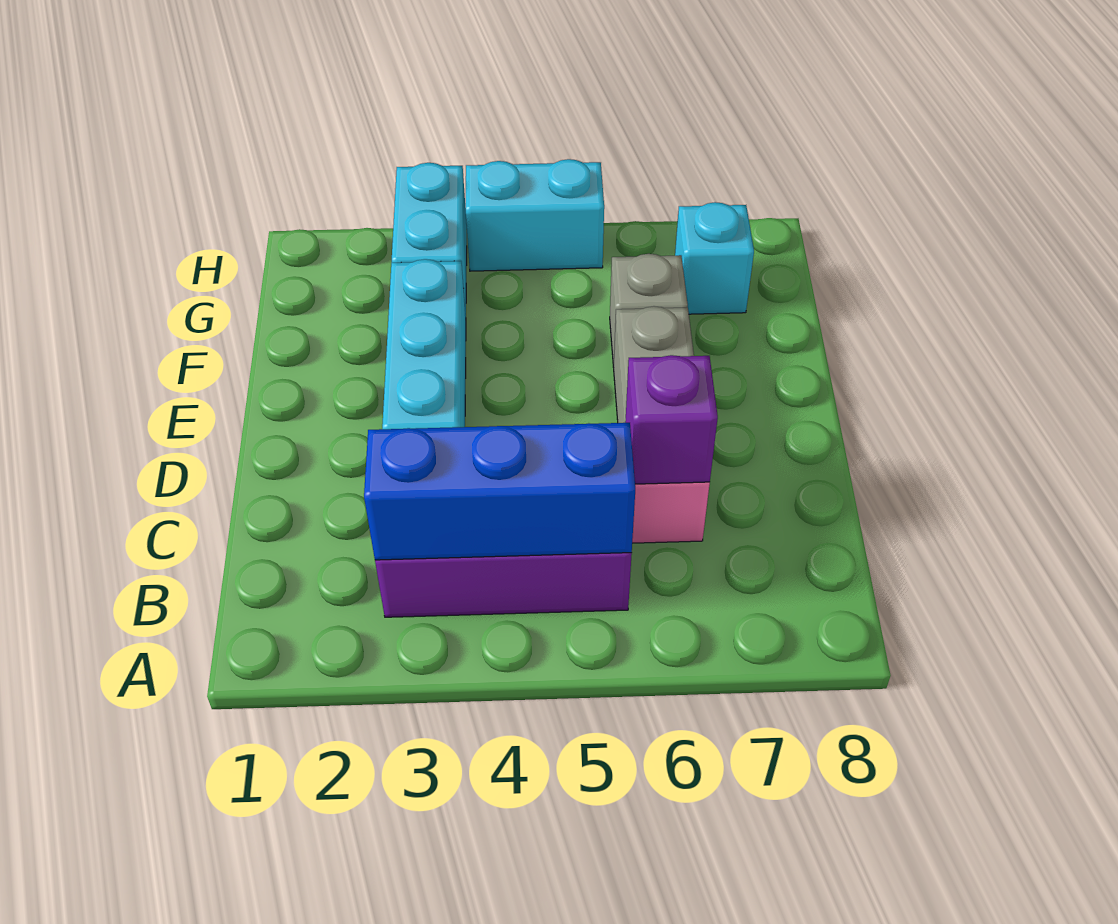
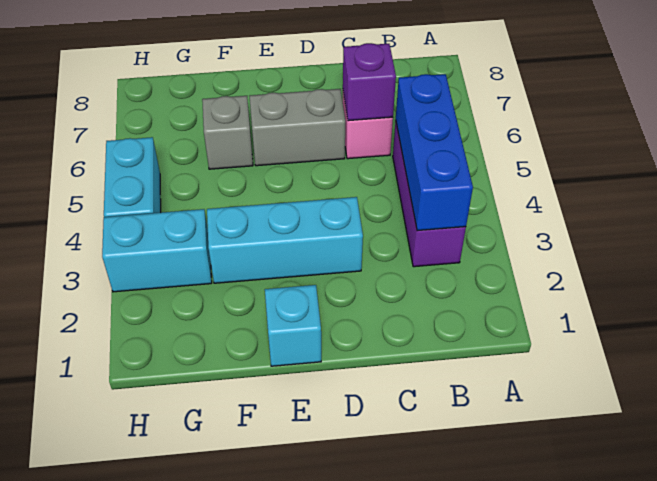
cyan brick G7 level 1 -> cyan brick E1 level 1

